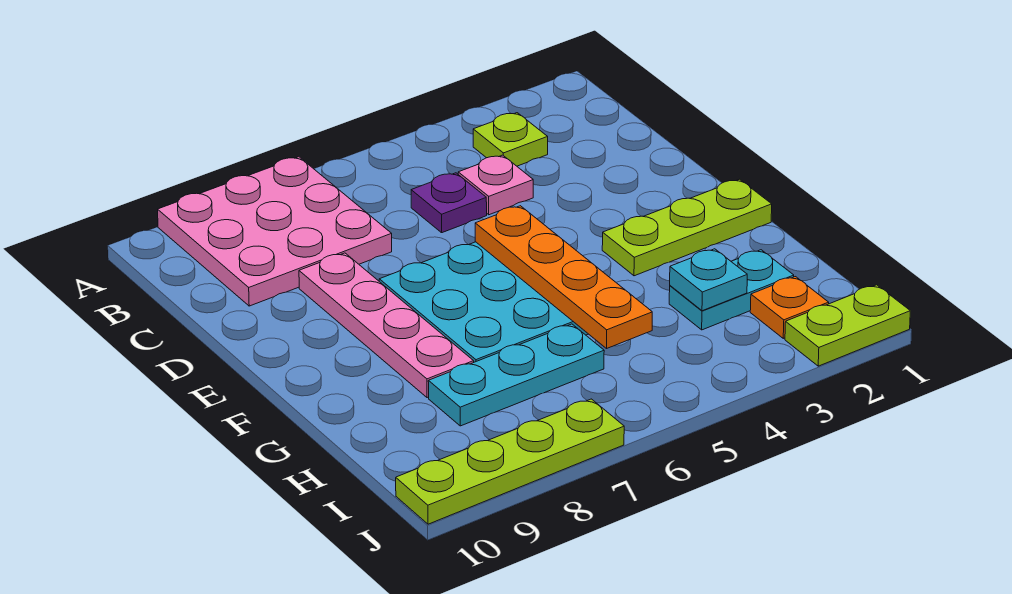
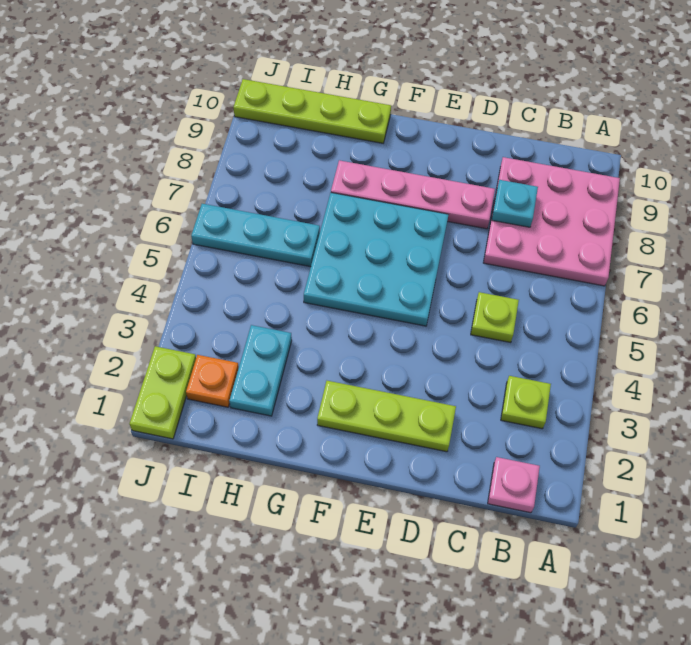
pink plate C4 level 1 -> pink plate B1 level 1
purple plate C5 level 1 -> lime plate C5 level 1
orange plate E5:H5 level 2 -> none
lime plate F1:F3 level 1 -> lime plate D2:F2 level 1
cyan plate H3 level 2 -> cyan plate C8 level 2
cyan plate H6:H8 level 1 -> cyan plate H6:J6 level 1
lime plate J7:J10 level 1 -> lime plate G10:J10 level 1

